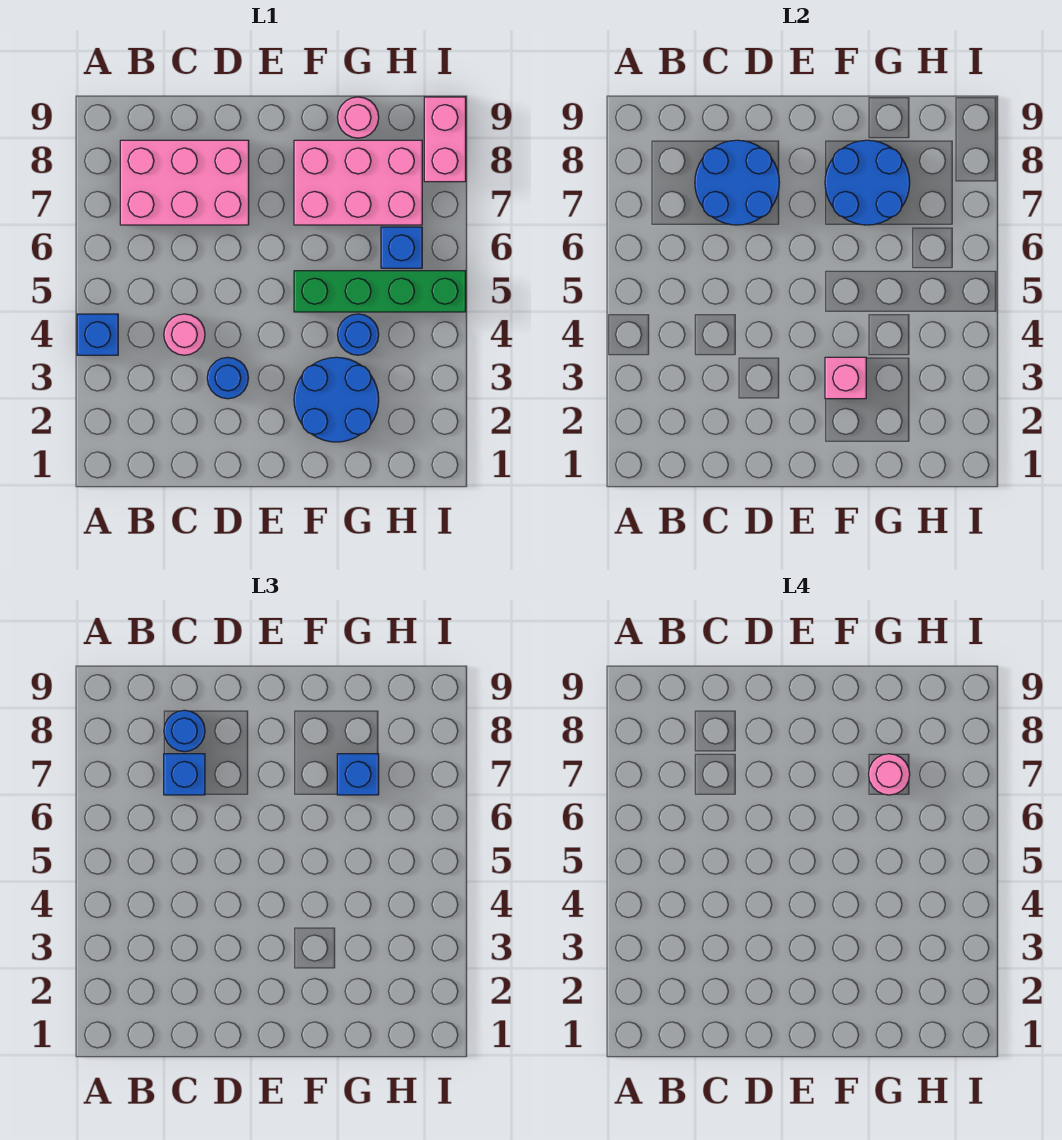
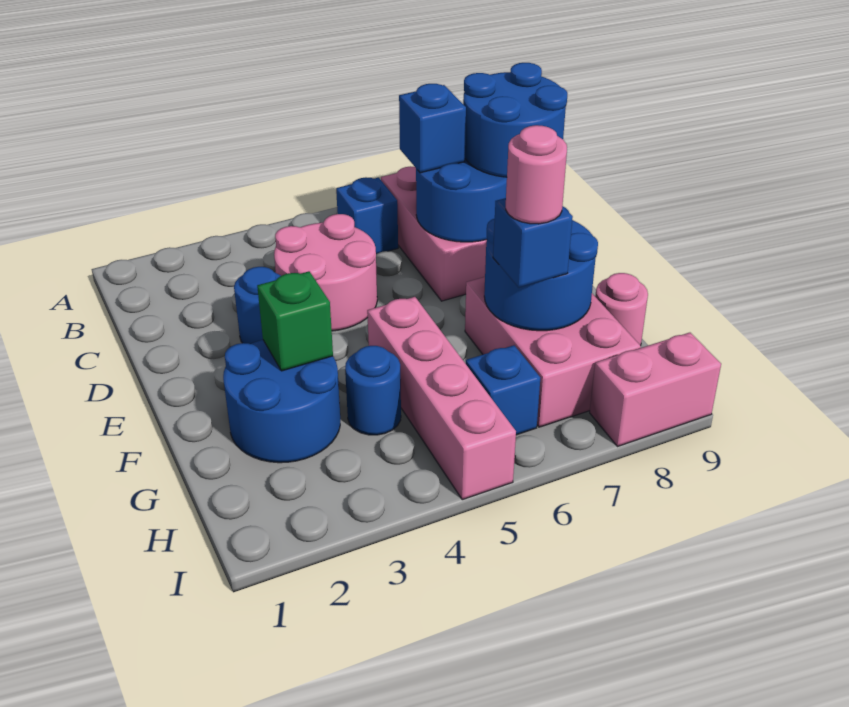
blue brick A4 level 1 -> blue brick B6 level 1
pink round brick C4 level 1 -> pink round brick C4:D5 level 1
blue round brick C8 level 3 -> blue round brick C8:D9 level 3
pink brick F3 level 2 -> green brick F3 level 2
green brick F5:I5 level 1 -> pink brick F5:I5 level 1

